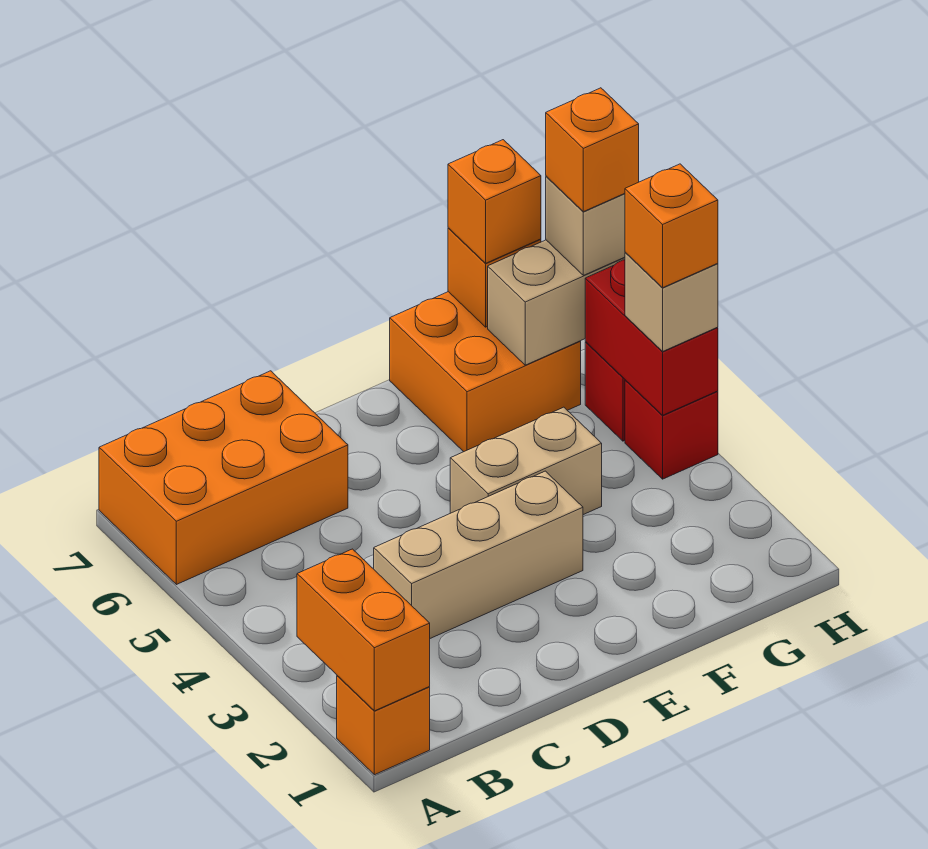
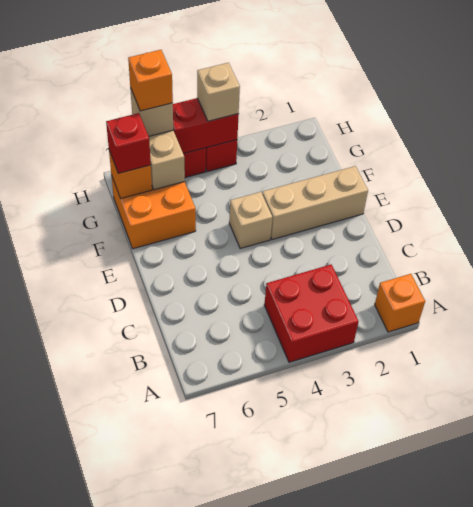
orange brick A1:A2 level 2 -> none
none -> red brick A3:B4 level 1
orange brick A6:C7 level 1 -> none
tan brick C3:E3 level 1 -> tan brick E1:E3 level 1
tan brick E4:F4 level 1 -> tan brick E4 level 1
orange brick G7 level 3 -> red brick G7 level 3
orange brick H4 level 4 -> none

